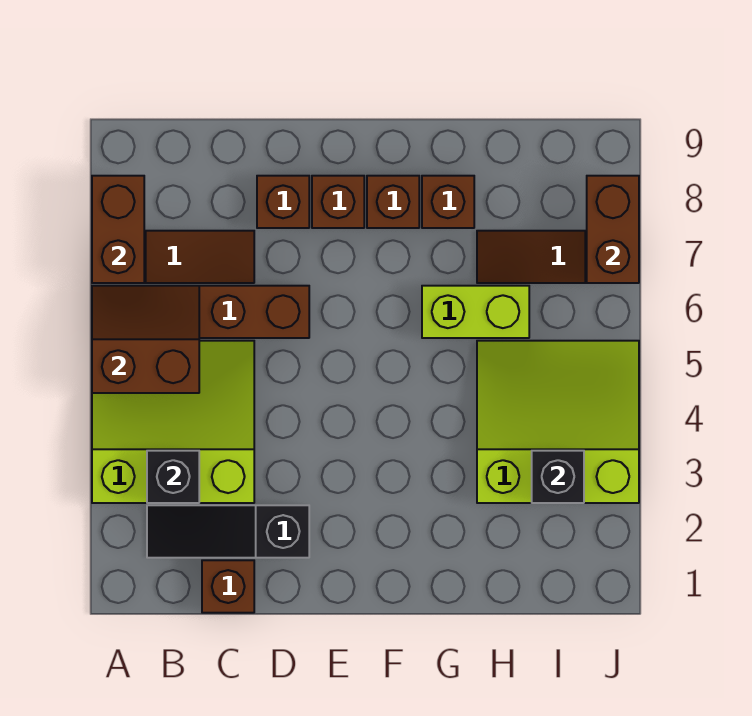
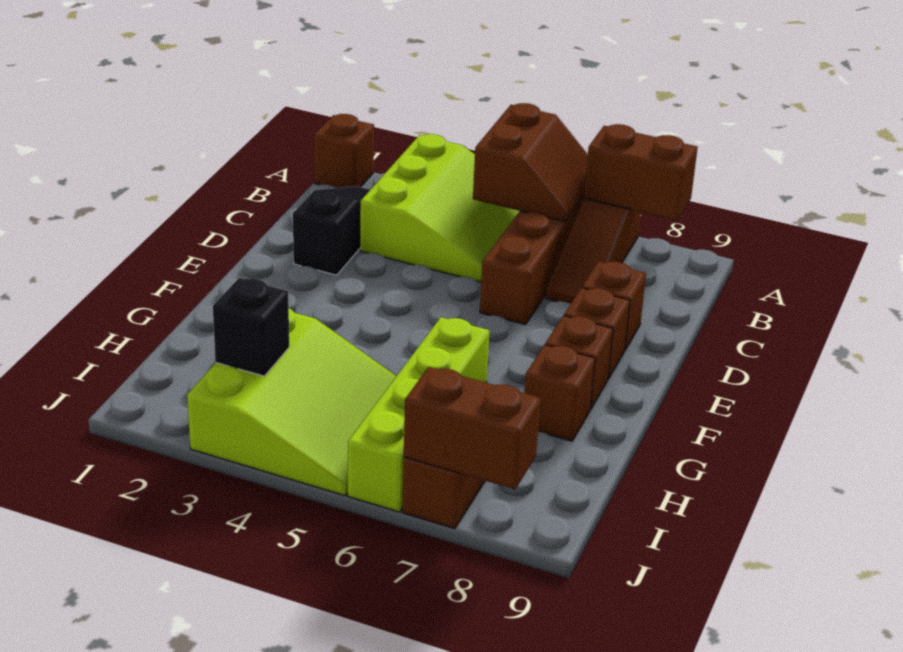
black brick B3 level 2 -> none
brown brick C1 level 1 -> brown brick A1 level 1
lime brick G6:H6 level 1 -> lime brick G6:J6 level 1

